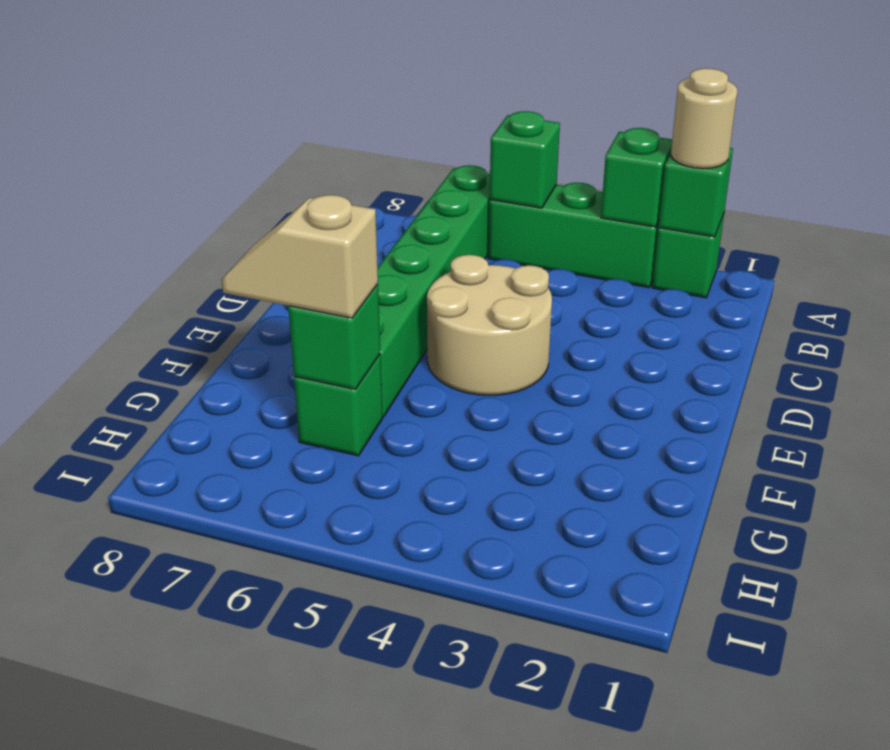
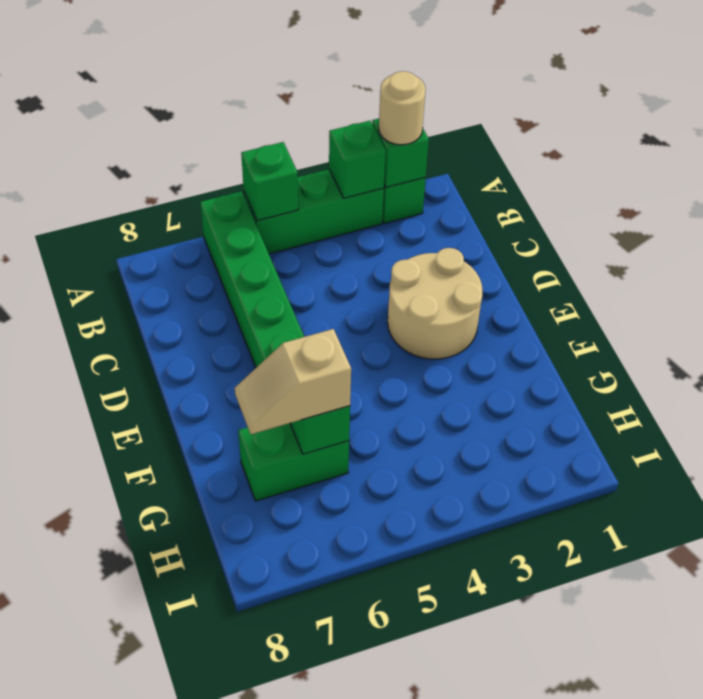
tan round brick D4:E5 level 1 -> tan round brick D2:E3 level 1
green brick G6 level 1 -> green brick G6:G7 level 1

